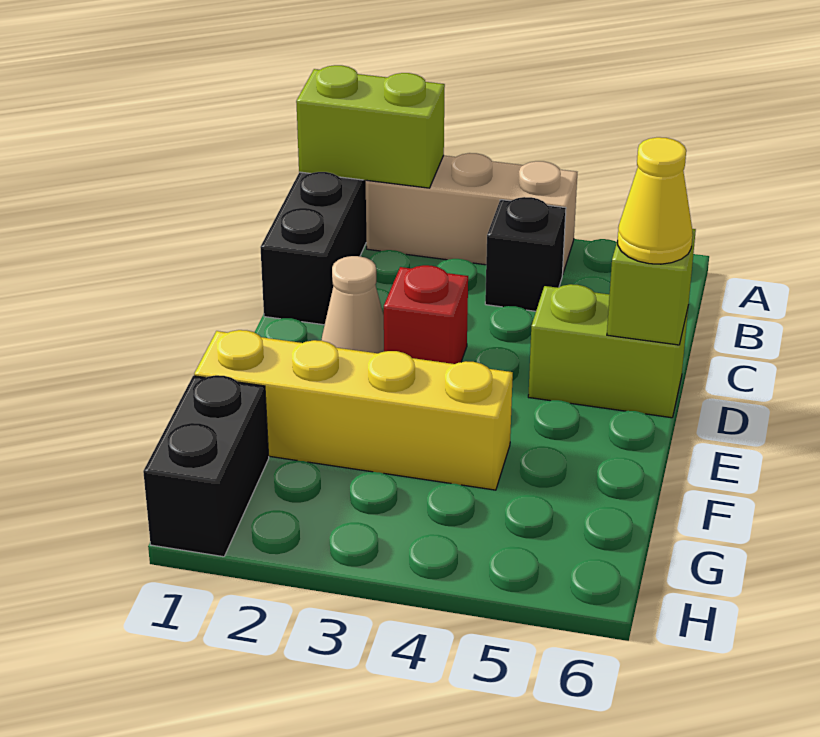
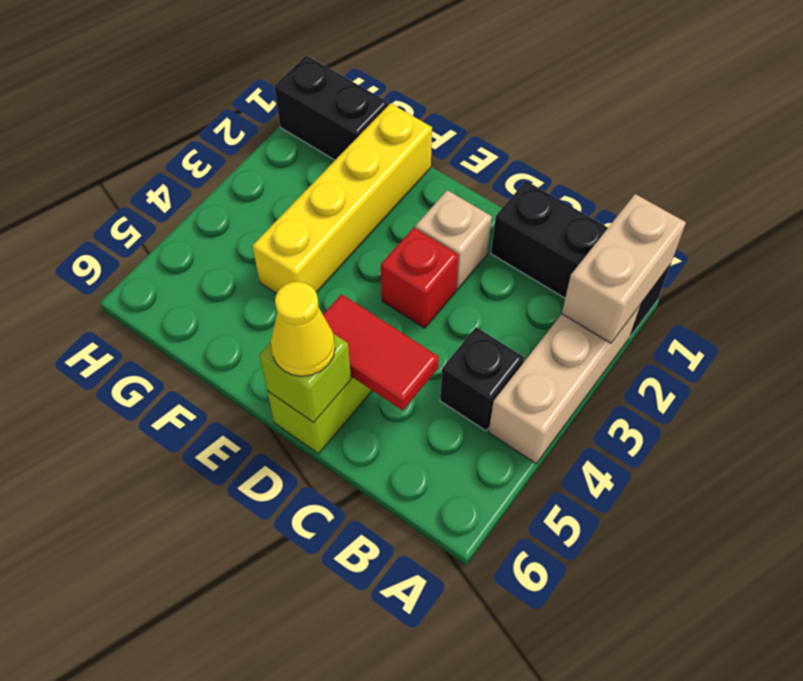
lime brick A1:A2 level 2 -> tan brick A1:A2 level 2
none -> red tile C5:D5 level 2
tan cone D2 level 1 -> tan brick D2 level 1

